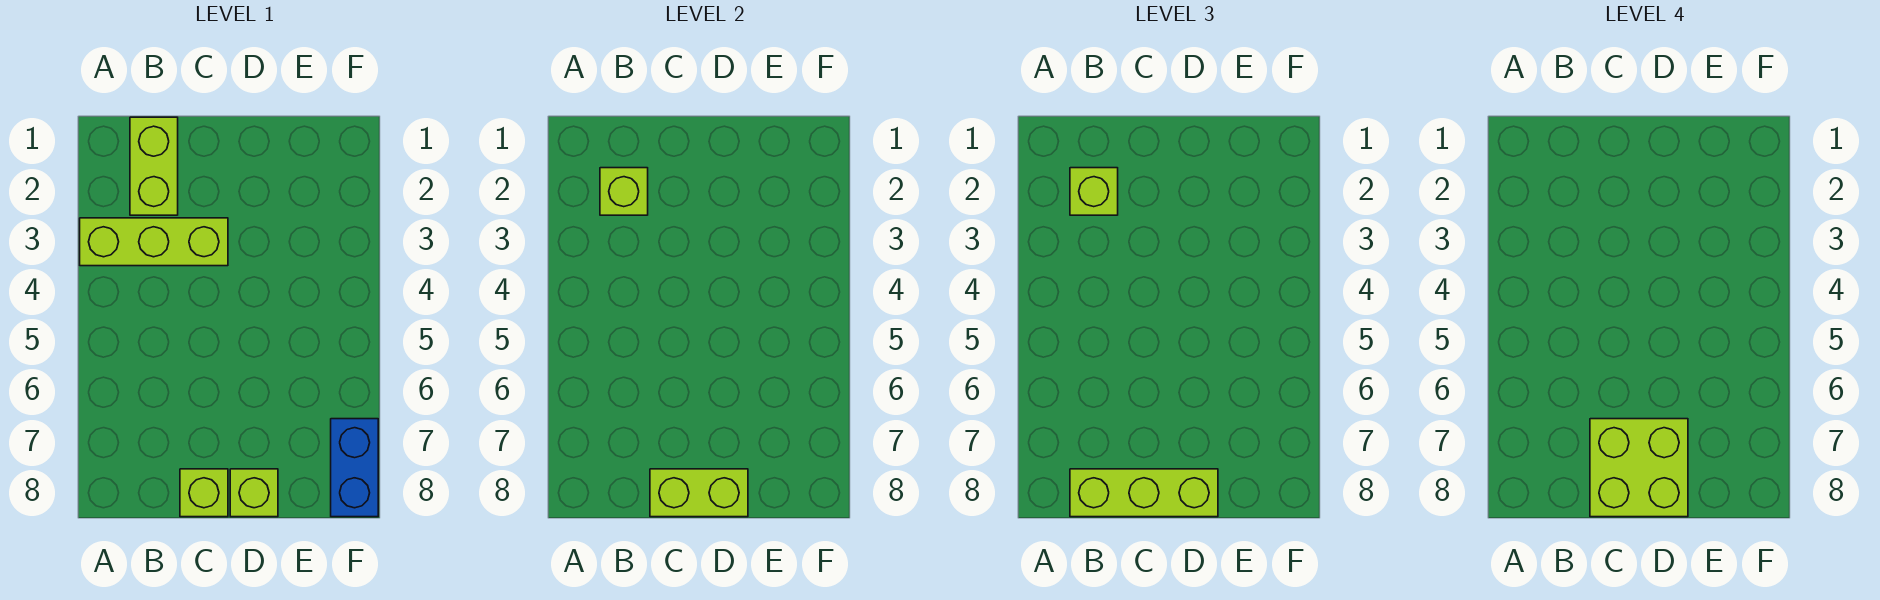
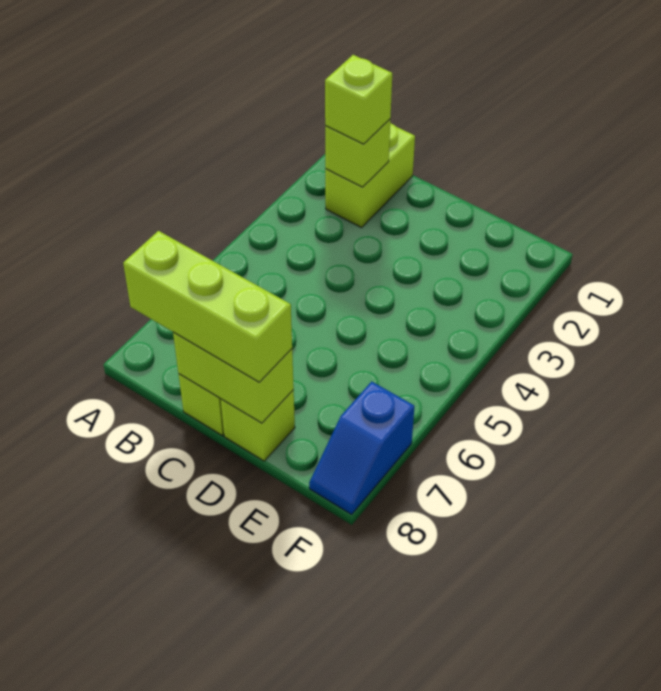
lime brick A3:C3 level 1 -> none
lime brick C7:D8 level 4 -> none
blue brick F7:F8 level 1 -> blue slope F7:F8 level 1 top 7

